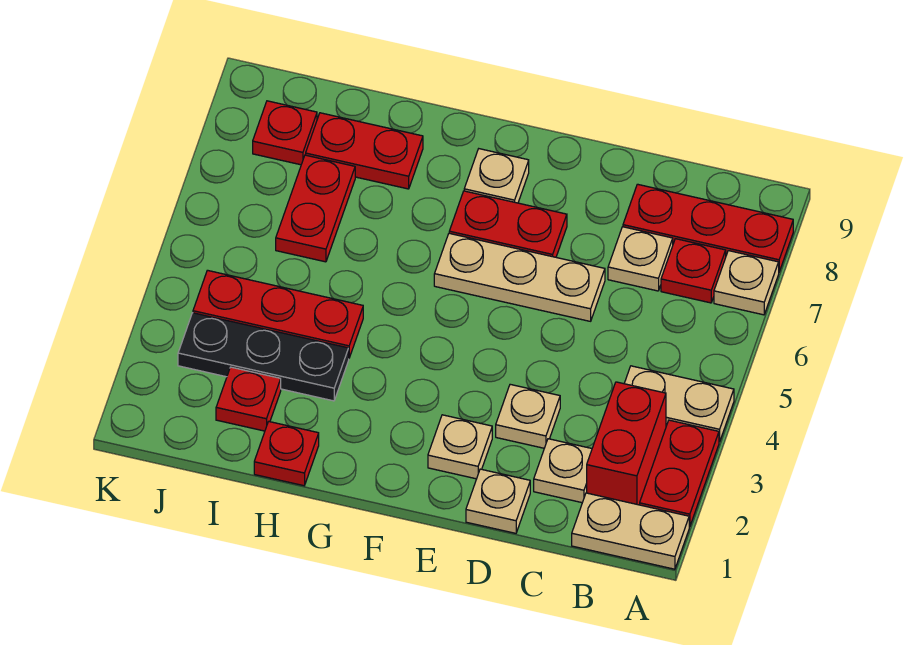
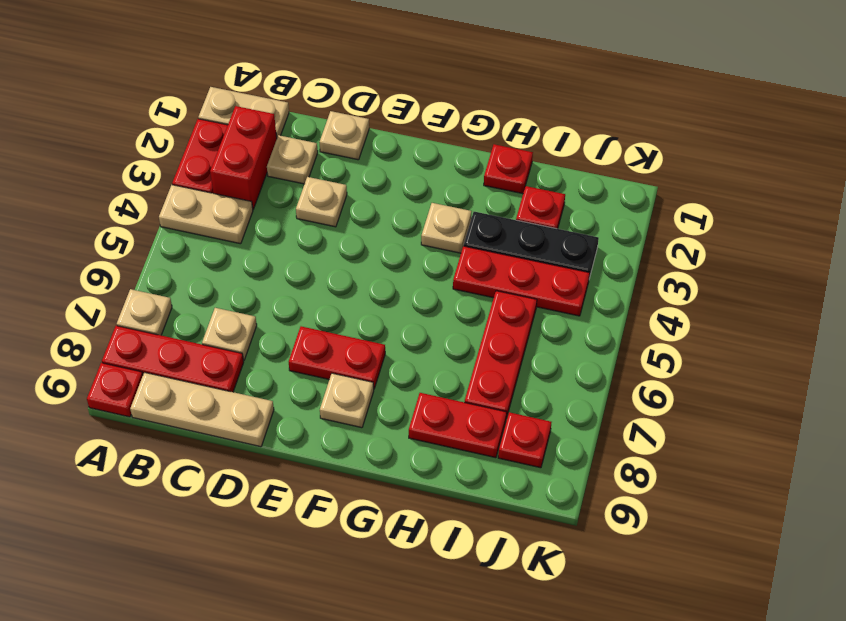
red plate B7 level 1 -> red plate A9 level 1
tan plate D6:F6 level 1 -> tan plate B9:D9 level 1
tan plate E2 level 1 -> tan plate G3 level 1
red plate I6:I7 level 1 -> red plate I5:I7 level 1

